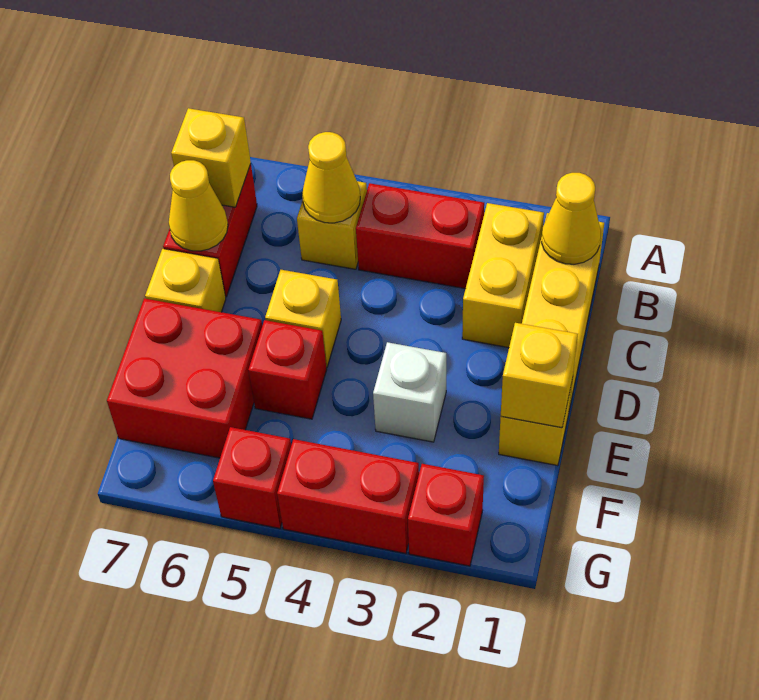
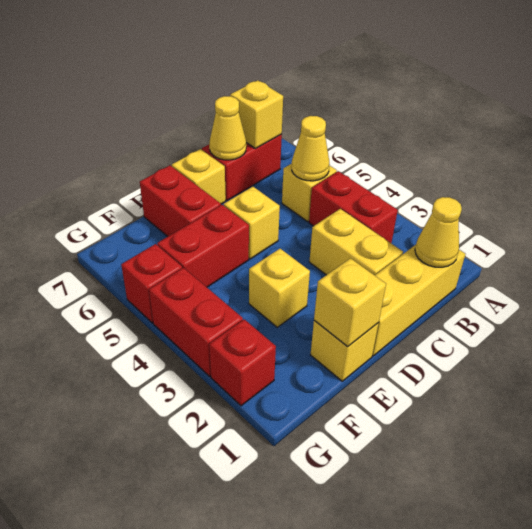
yellow brick B2:C2 level 1 -> yellow brick C2:C3 level 1
white brick E3 level 1 -> yellow brick E3 level 1
red brick E5 level 1 -> red brick E5:F5 level 1
red brick E6:F7 level 1 -> red brick E6:E7 level 1

